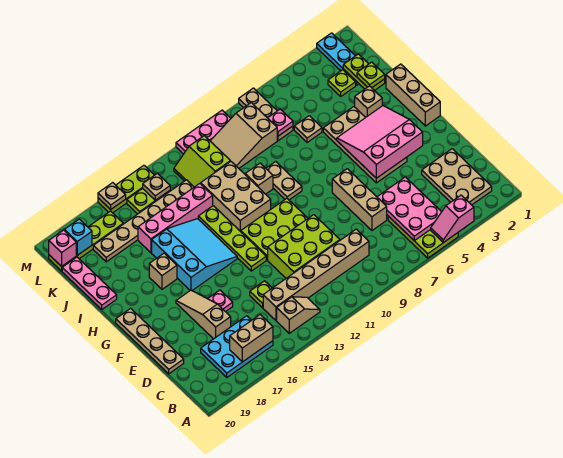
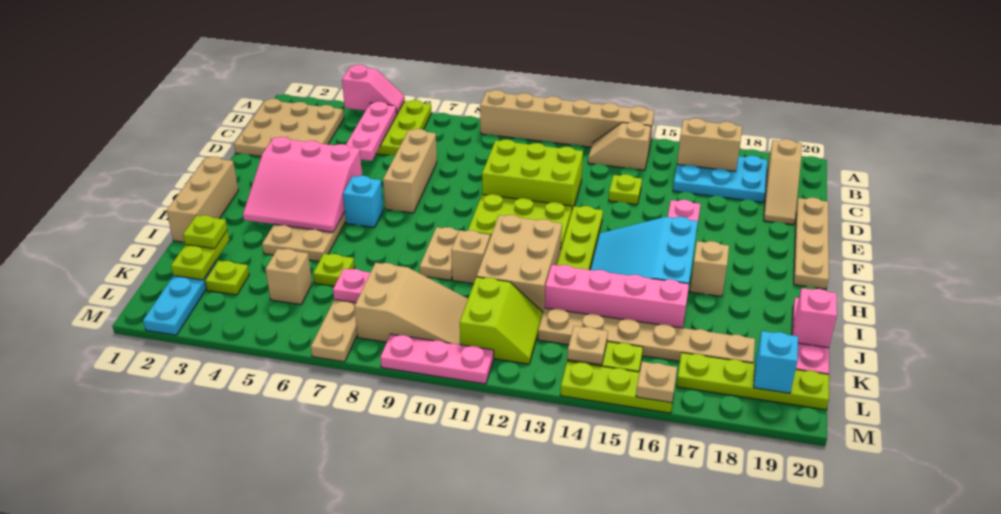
tan plate B2:D3 level 1 -> tan plate B1:D3 level 1
pink plate B5:D6 level 2 -> pink plate B5:D5 level 2
tan brick C9:C14 level 1 -> tan brick A9:A14 level 1
tan slope D17:F17 level 1 top D -> tan slope B19:D19 level 1 top B
none -> cyan brick G6 level 1
tan brick I3 level 1 -> tan brick K5 level 1
tan plate J6 level 1 -> lime plate J6 level 1
pink brick L20 level 2 -> pink brick J20 level 2

